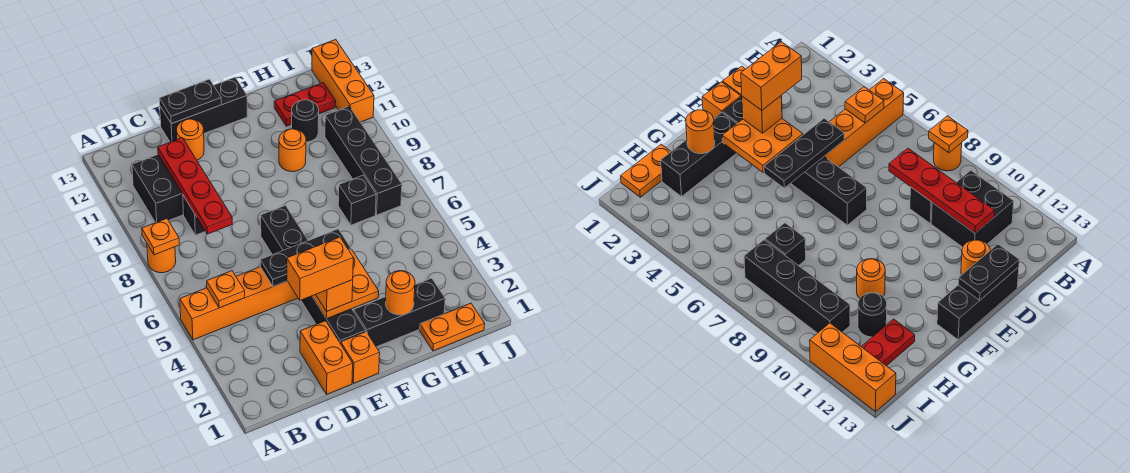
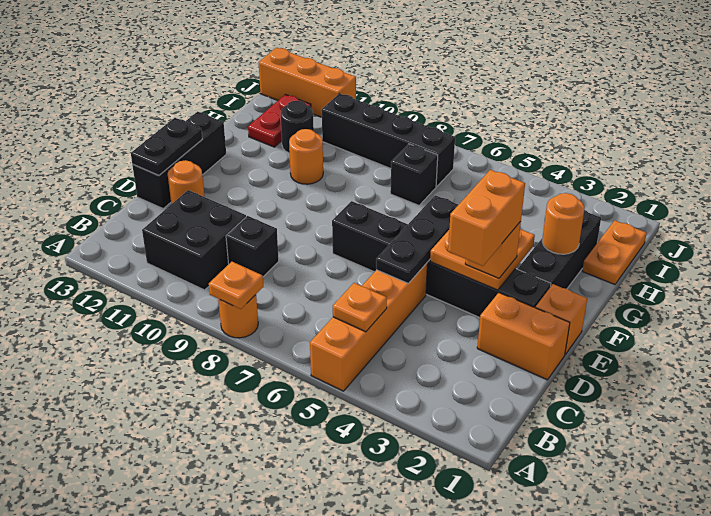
red plate C8:C11 level 2 -> none

